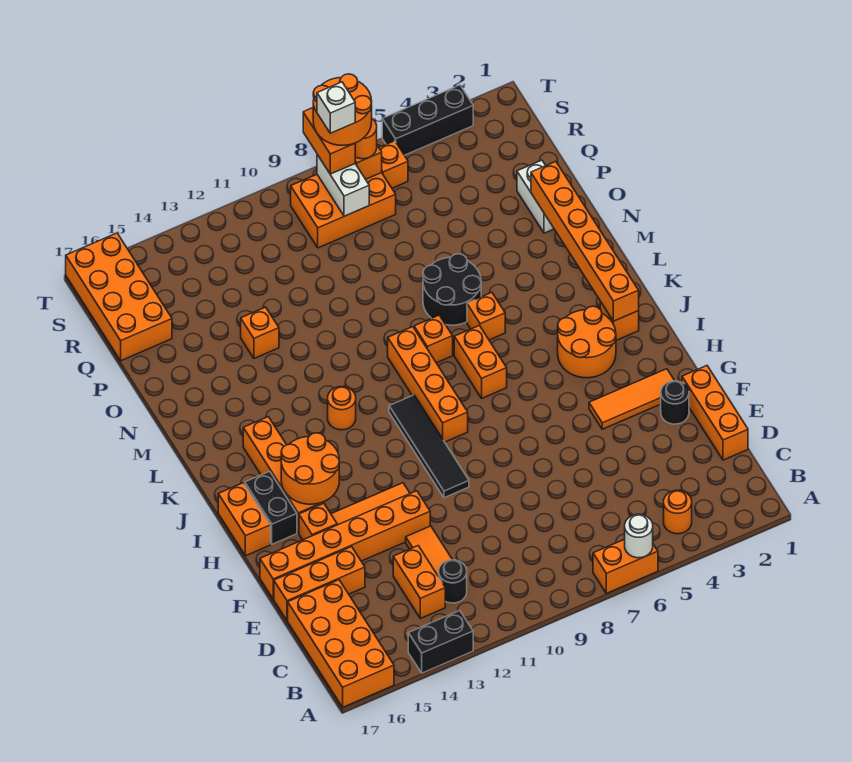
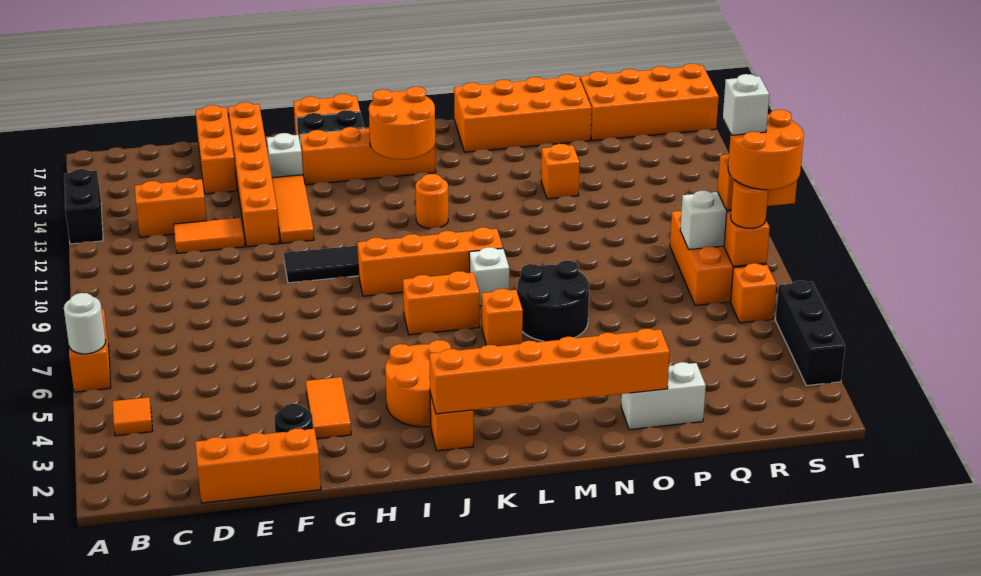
orange brick A16:D17 level 1 -> orange brick M16:P17 level 1
orange round brick B4 level 1 -> orange tile B4 level 1
black round brick C12 level 1 -> none
orange tile G2:G4 level 1 -> orange tile G3:G4 level 1
orange brick G15 level 1 -> white brick G15 level 1
orange round brick H14:I15 level 2 -> orange round brick J14:K15 level 2
orange brick L8 level 1 -> white brick L8 level 1

